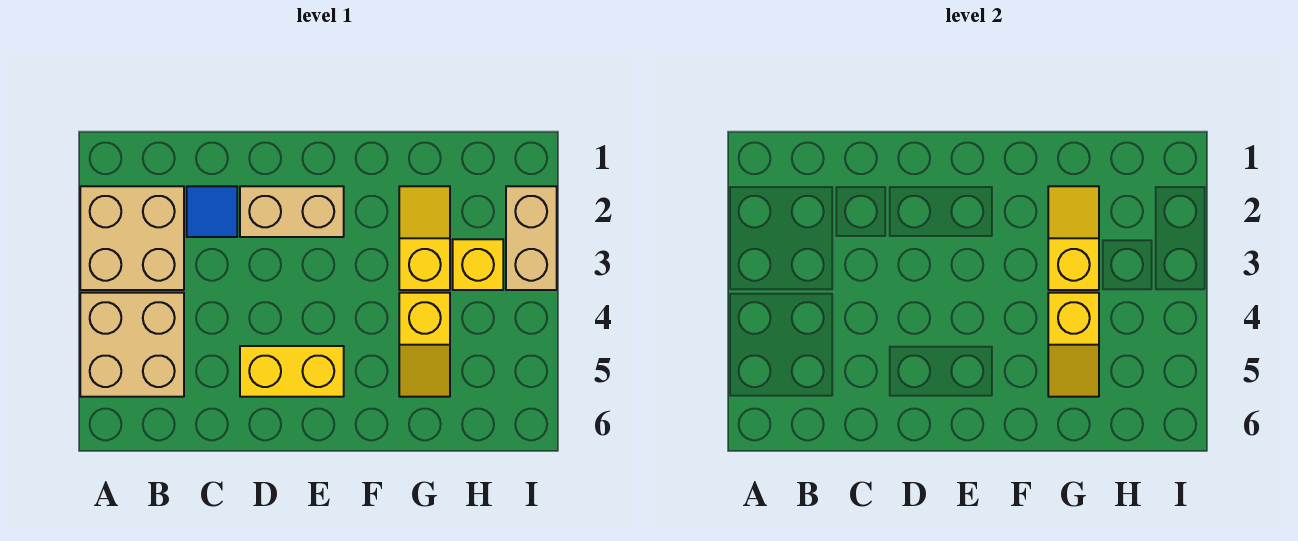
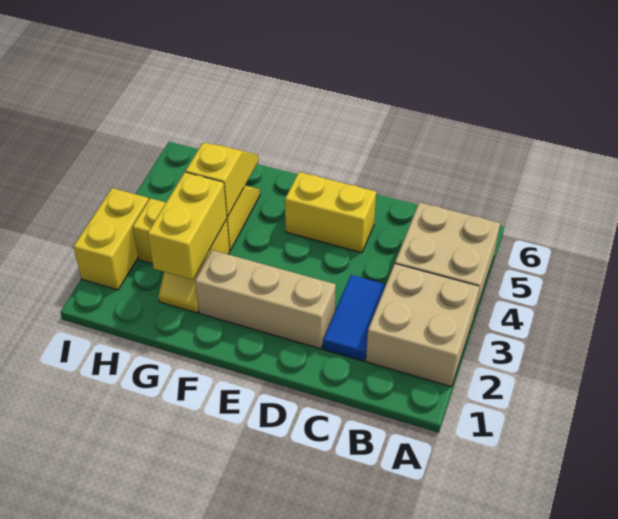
blue tile C2 level 1 -> blue tile C2:C3 level 1
tan brick D2:E2 level 1 -> tan brick D2:F2 level 1
yellow slope G2:G3 level 2 top 3 -> yellow brick G2:G3 level 2
tan brick I2:I3 level 1 -> yellow brick I2:I3 level 1

